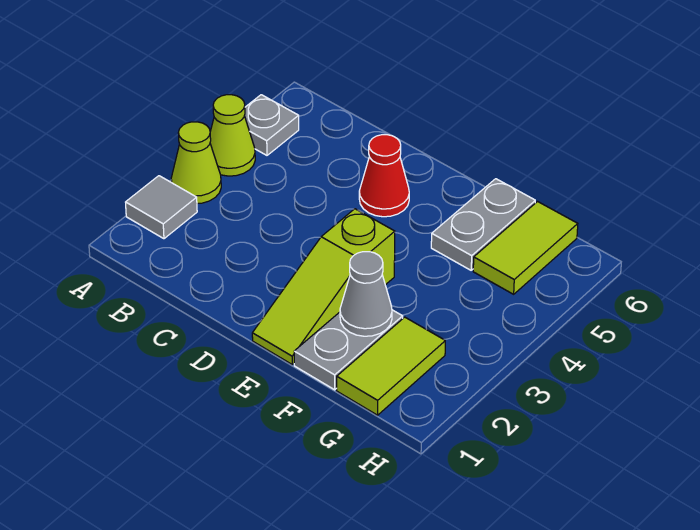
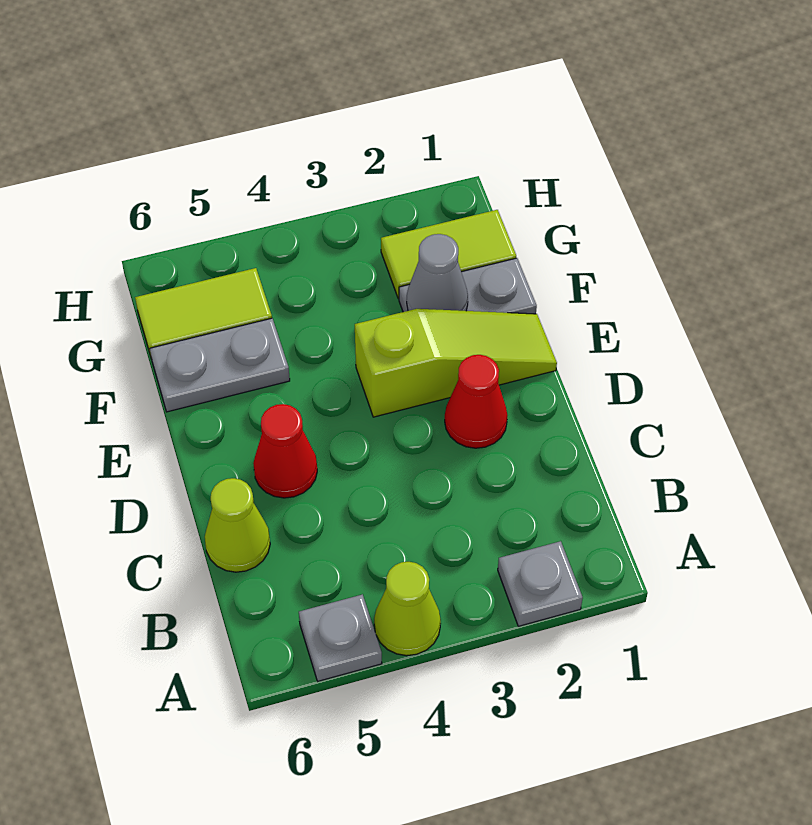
grey tile A2 level 1 -> grey plate A2 level 1
lime cone A3 level 1 -> lime cone C6 level 1
none -> red cone D2 level 1

